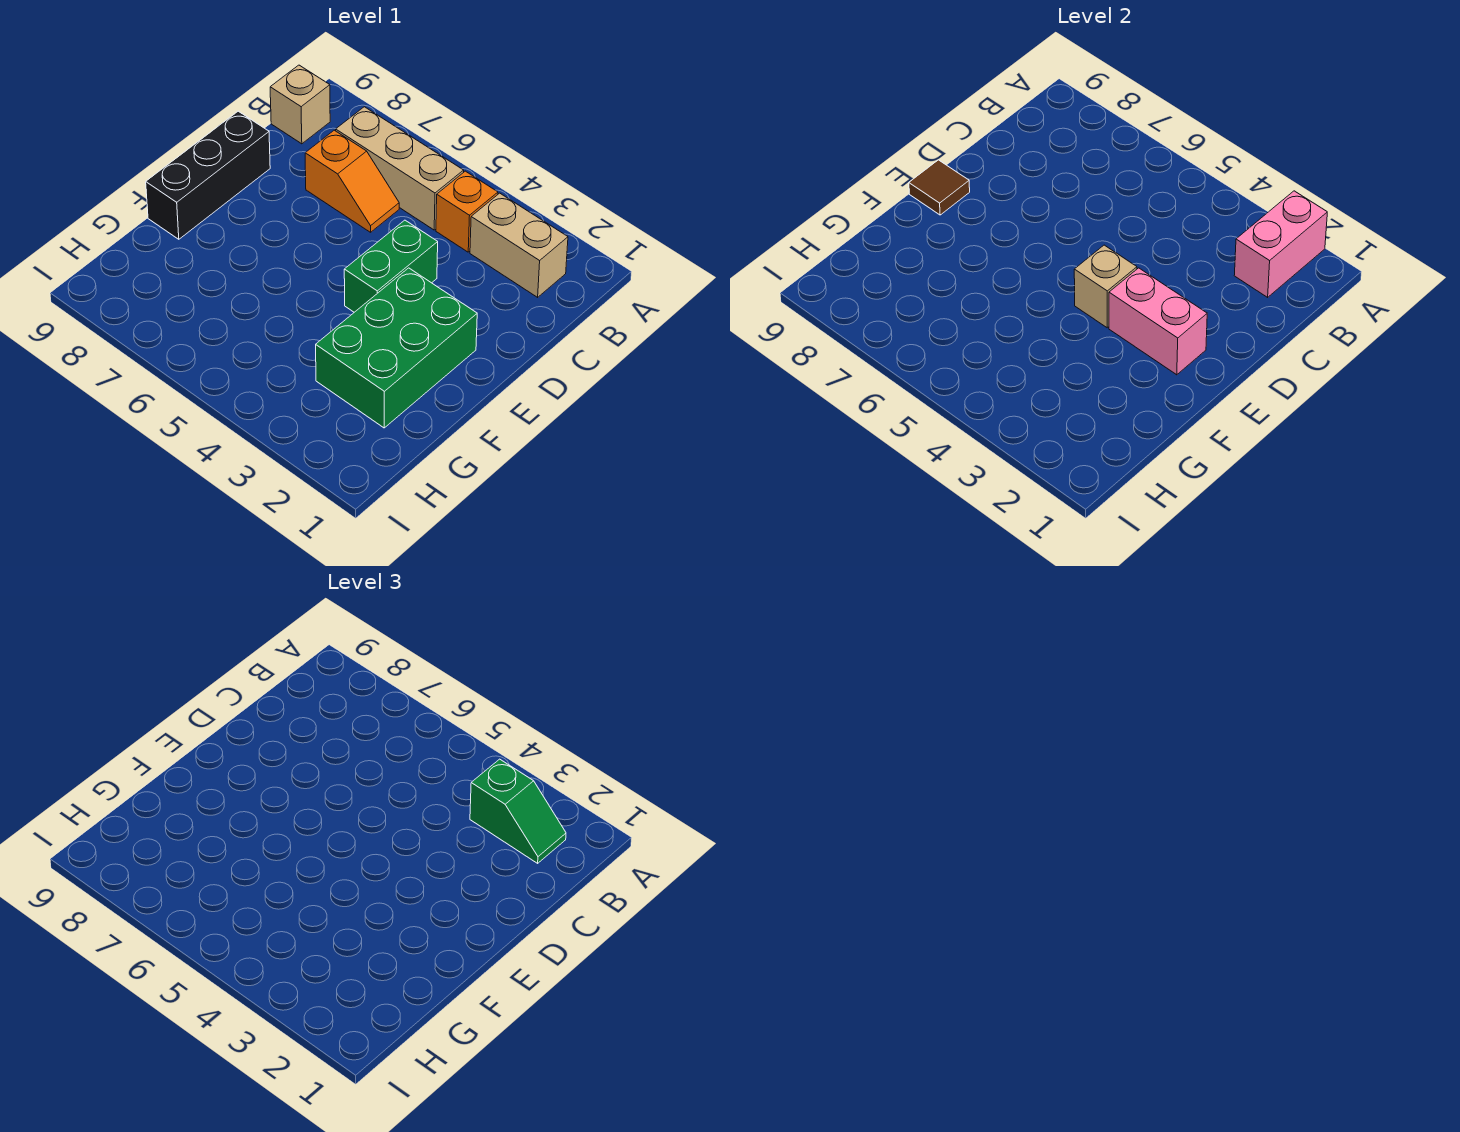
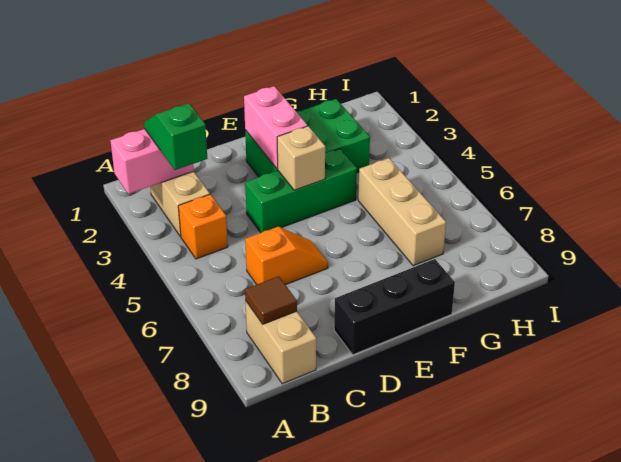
tan brick B5:B7 level 1 -> tan brick G5:G7 level 1
tan brick B9 level 1 -> tan brick B8:B9 level 1
orange slope C6:C7 level 1 top 7 -> orange slope C6:D6 level 1 top C
green brick D4:E4 level 1 -> green brick D4:F4 level 1
brown tile E9 level 2 -> brown tile B8 level 2

